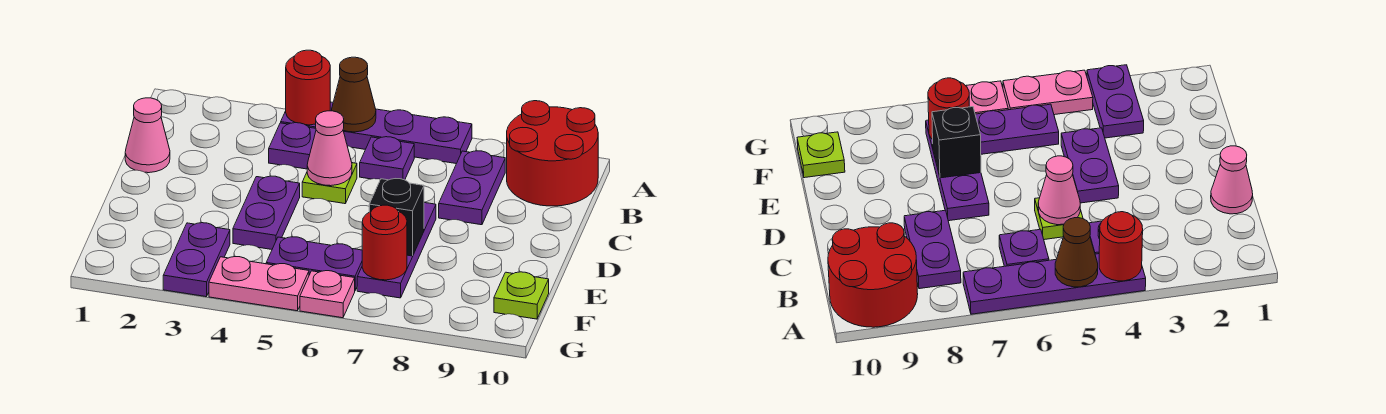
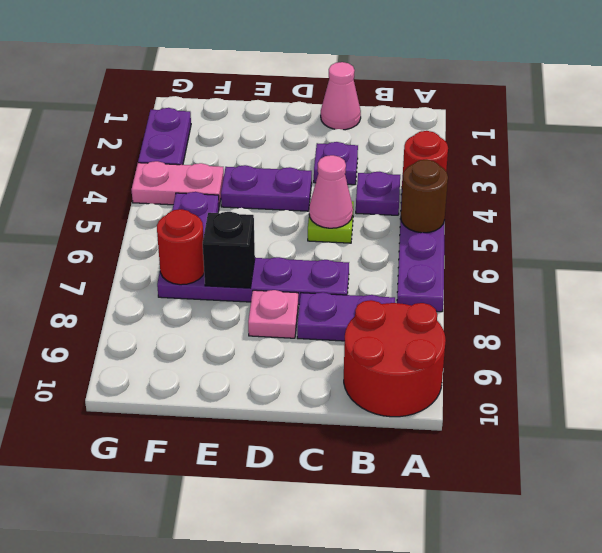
brown cone A5 level 2 -> brown round brick A5 level 2
purple plate B6 level 1 -> purple plate C3 level 1
purple plate D7:F7 level 1 -> purple plate C7:F7 level 1
purple plate F3:G3 level 1 -> purple plate G2:G3 level 1
lime plate F10 level 1 -> none
pink plate G4:G5 level 1 -> pink plate F4:G4 level 1
pink plate G6 level 1 -> pink plate D8 level 1

